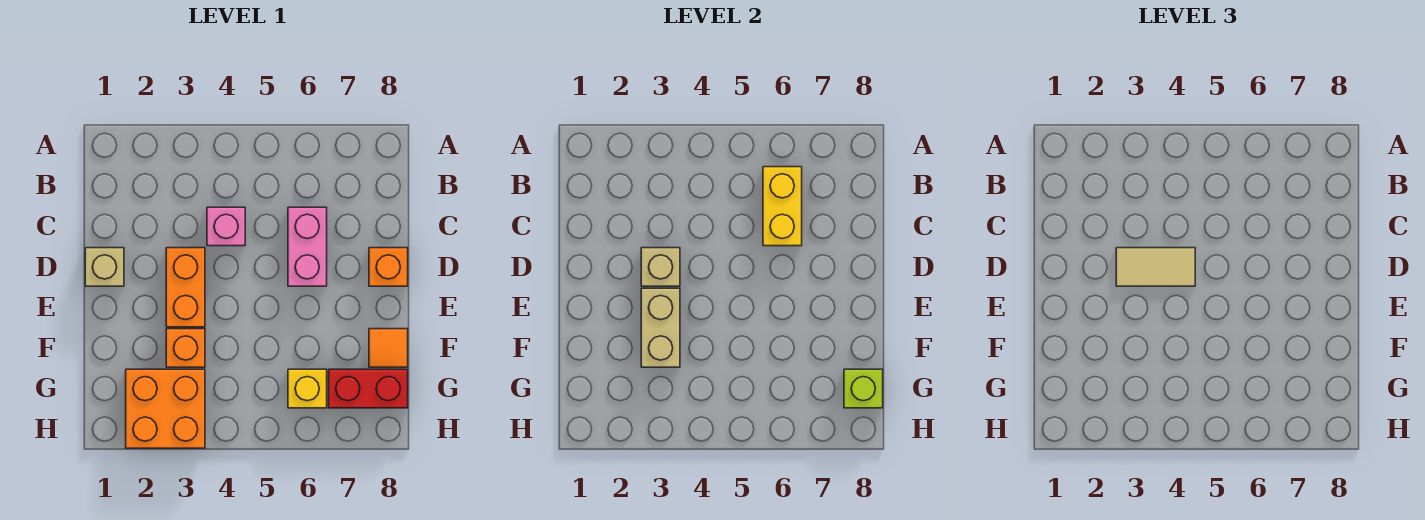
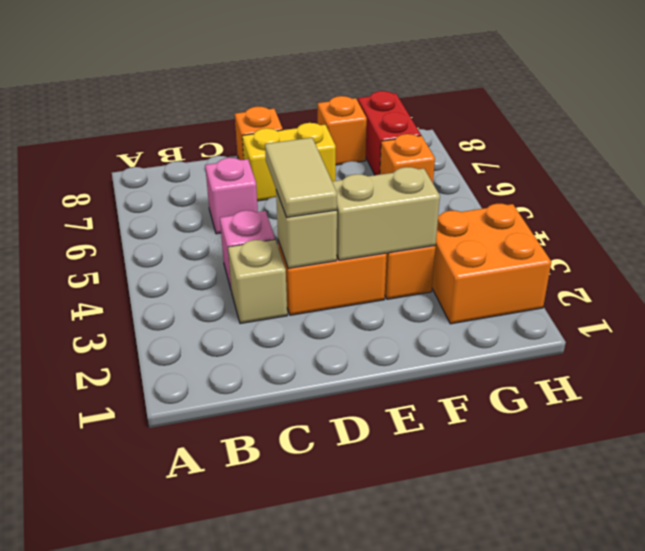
yellow brick B6:C6 level 2 -> yellow brick D7:E7 level 1
pink brick C6:D6 level 1 -> pink brick C6 level 1
tan brick D1 level 1 -> tan brick C3 level 1
orange tile F8 level 1 -> orange brick F8 level 1
yellow brick G6 level 1 -> orange brick G6 level 1
lime brick G8 level 2 -> none

